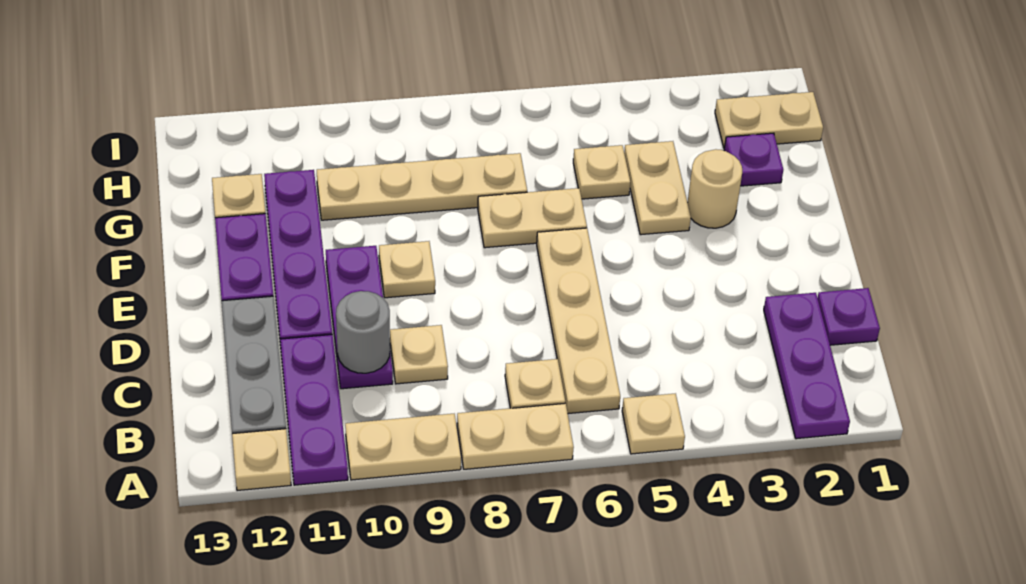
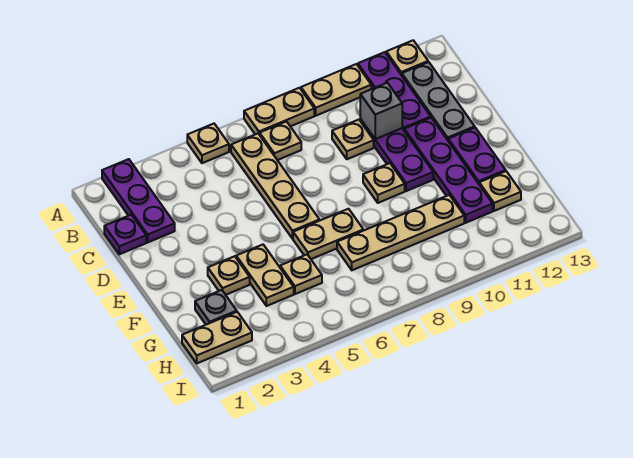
grey round brick C10 level 2 -> grey brick C10 level 2
tan round brick F3 level 1 -> tan plate F3 level 1
purple plate G2 level 1 -> grey plate G2 level 1

